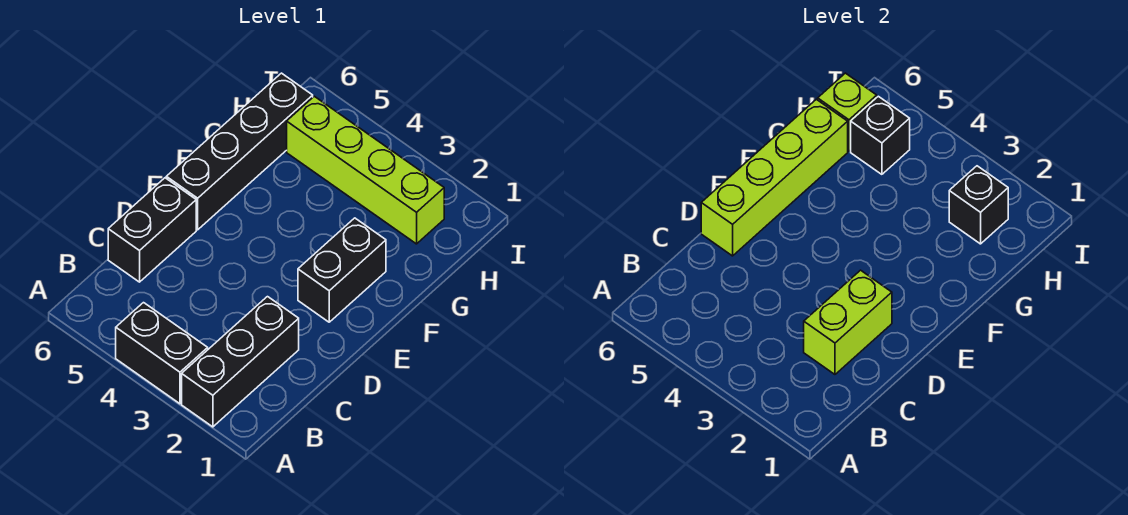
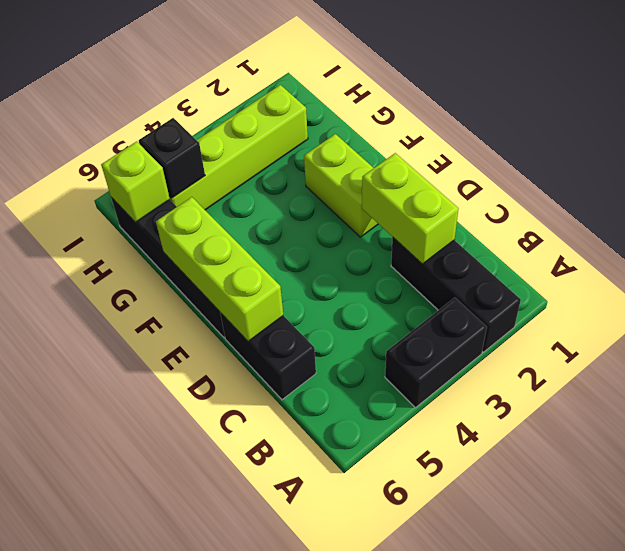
lime brick D6:G6 level 2 -> lime brick D6:F6 level 2
black brick E2:F2 level 1 -> lime brick E2:F2 level 1
black brick H2 level 2 -> none

